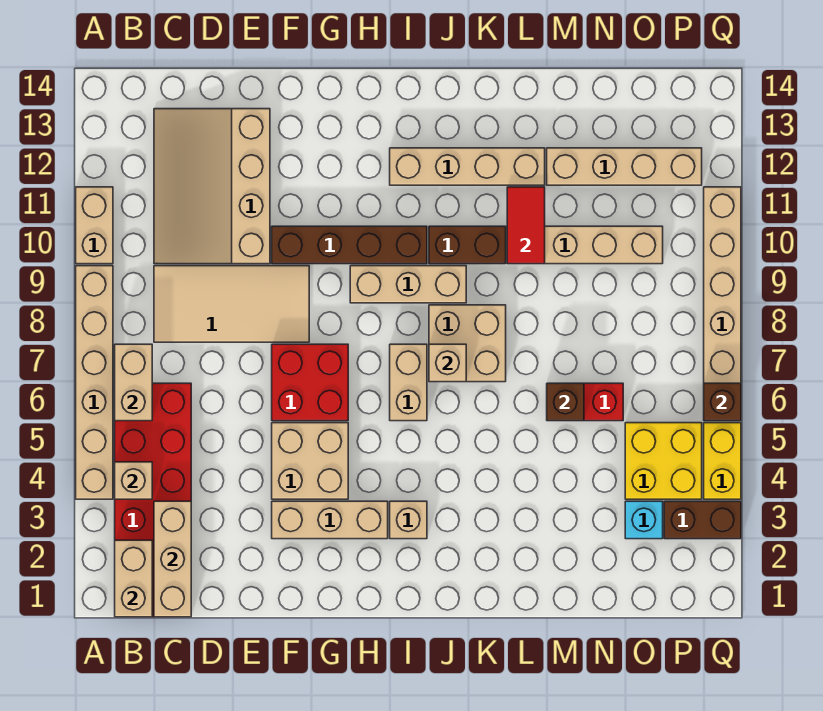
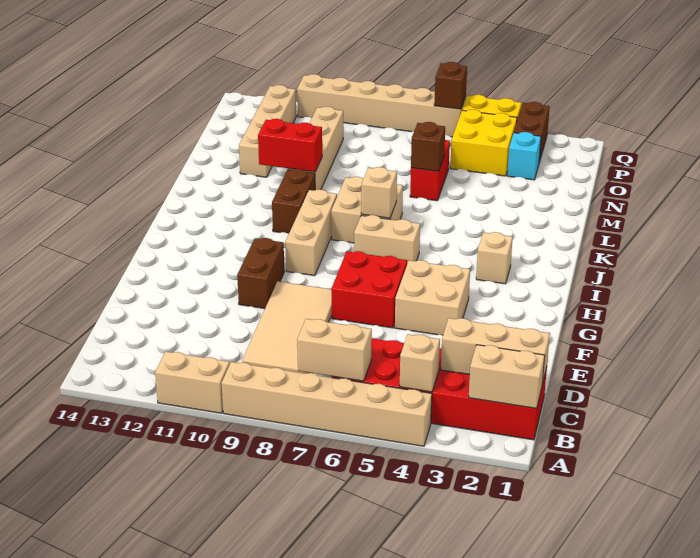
tan slope C10:E13 level 1 top E -> none
tan brick F3:H3 level 1 -> none
brown brick F10:I10 level 1 -> brown brick F10:G10 level 1
tan brick I12:L12 level 1 -> none
red tile L10:L11 level 2 -> red brick L10:L11 level 2

